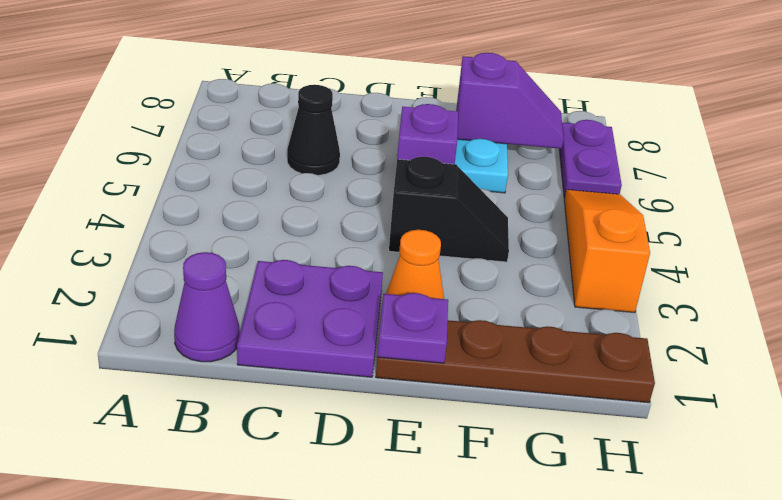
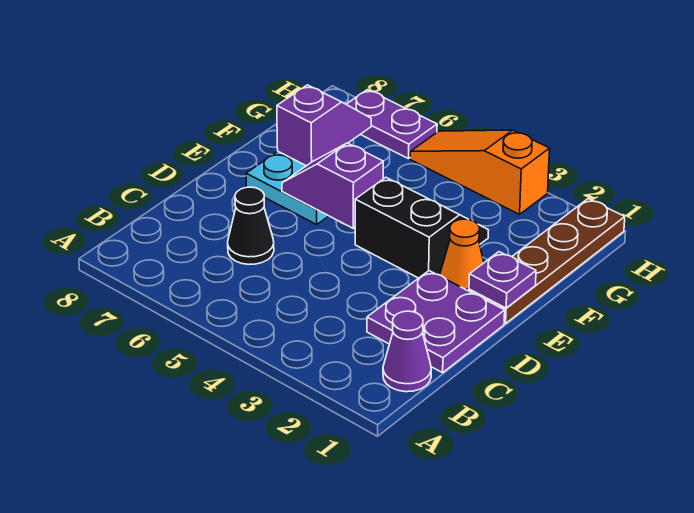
black slope E4:F4 level 1 top E -> black slope E3:F4 level 1 top E

